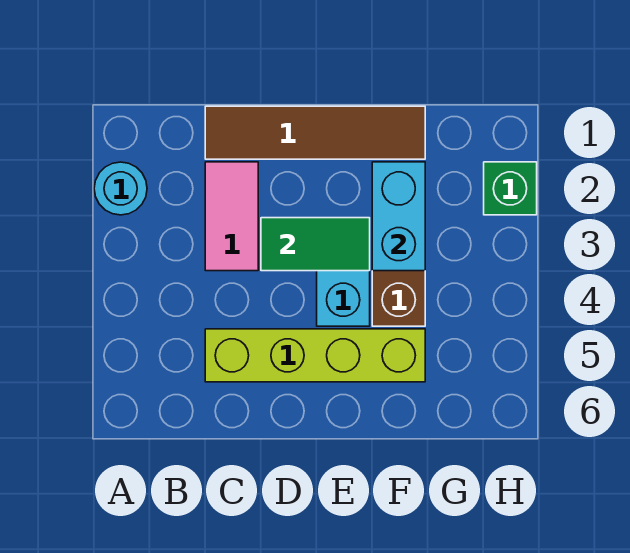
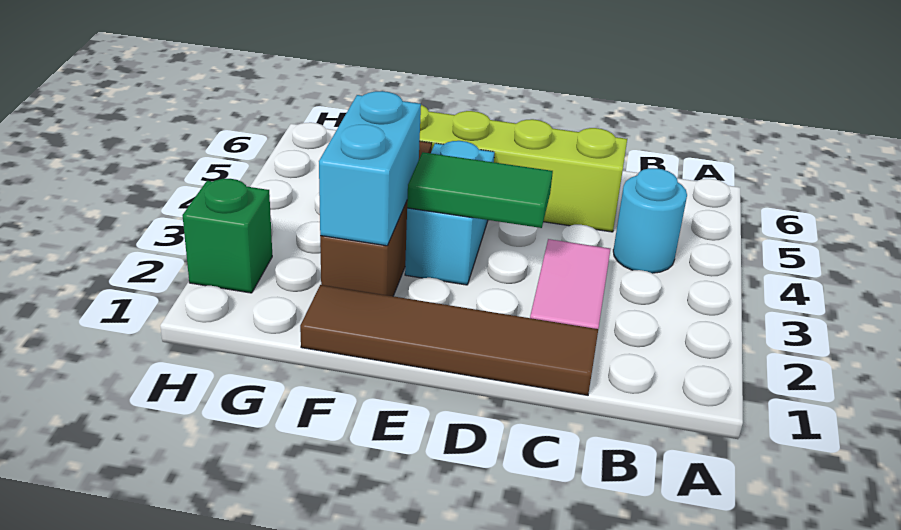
cyan round brick A2 level 1 -> cyan round brick B4 level 1

